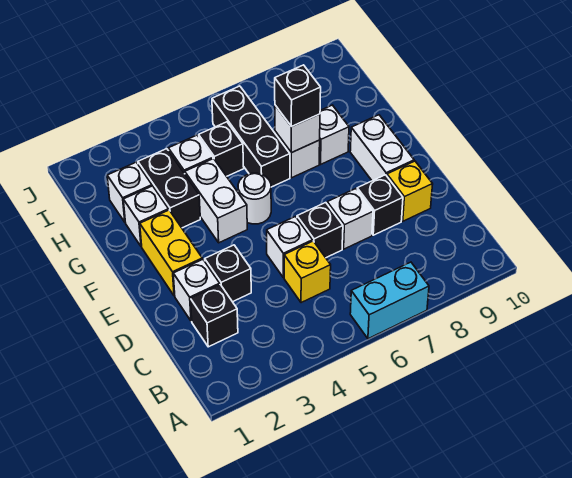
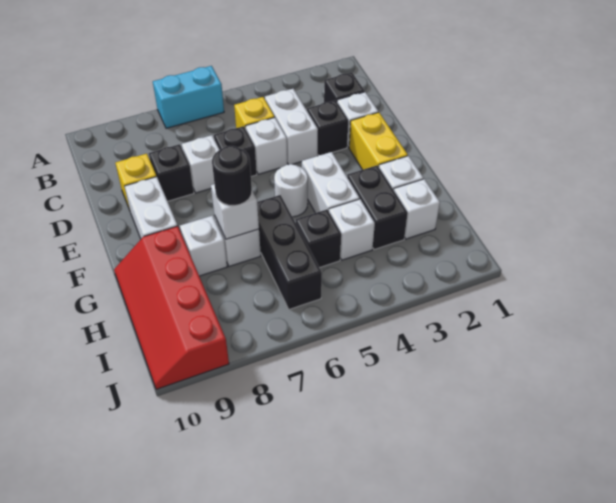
none -> white brick C4:D4 level 1
black brick G7 level 3 -> black round brick G7 level 3
none -> red slope G9:J10 level 1 top 9

